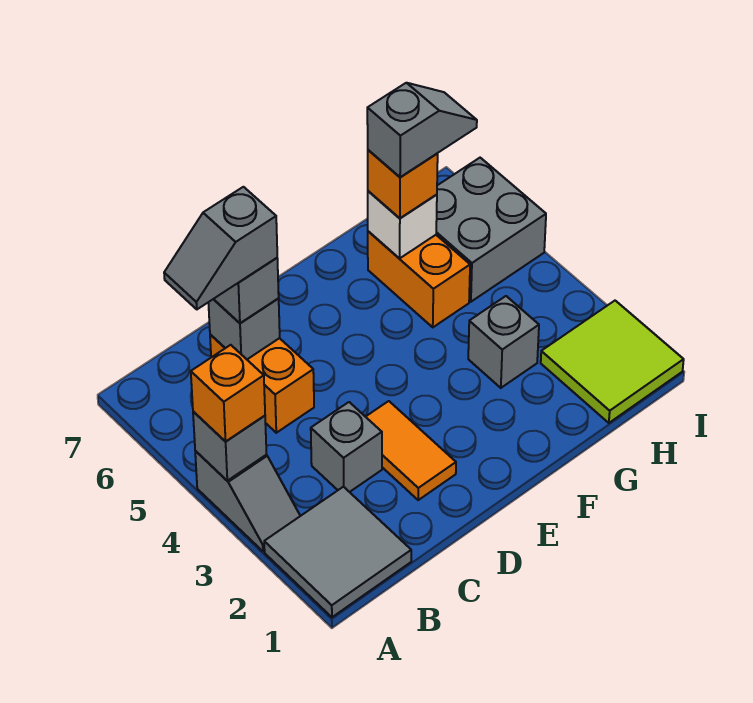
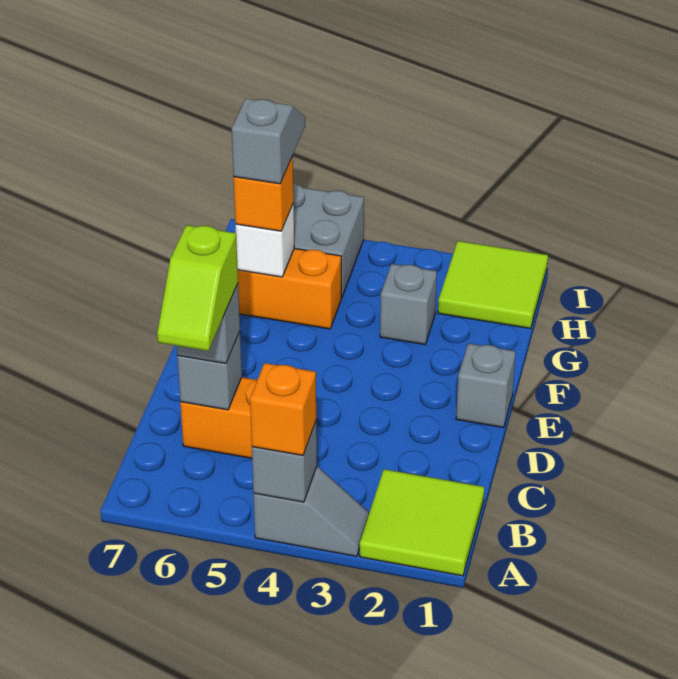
grey tile A1:B2 level 1 -> lime tile A1:B2 level 1
grey slope B6:C6 level 4 top C -> lime slope B6:C6 level 4 top C
grey brick C3 level 1 -> grey brick E1 level 1
orange tile D2:D3 level 1 -> none

